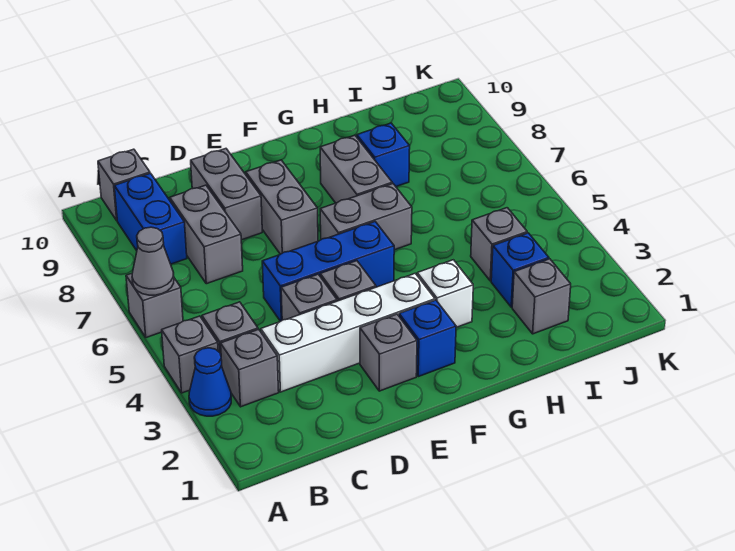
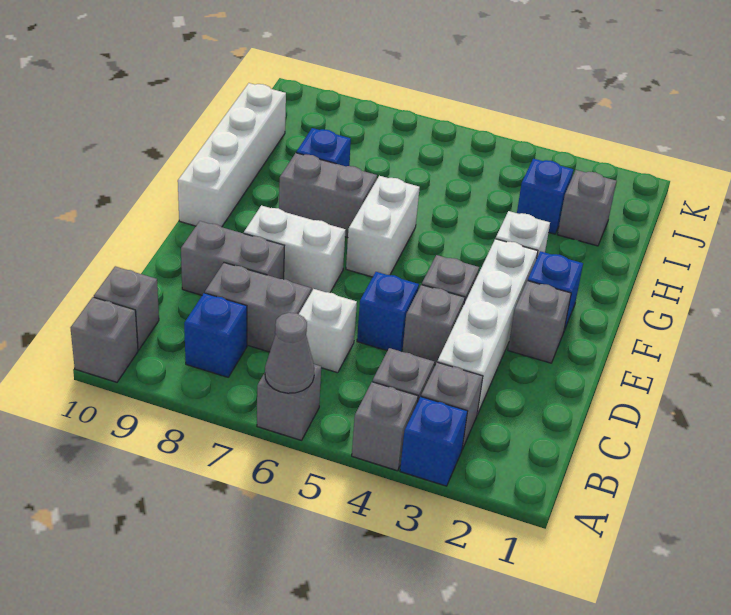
blue cone A3 level 1 -> blue brick A3 level 1
blue brick B8:B9 level 1 -> blue brick B8 level 1
none -> white brick C6 level 1
blue brick D5:F5 level 1 -> blue brick D5 level 1
grey brick E7:E8 level 1 -> white brick E7:E8 level 1
grey brick F6:G6 level 1 -> white brick F6:G6 level 1
none -> white brick F10:I10 level 1
grey brick I4 level 1 -> grey brick A10 level 1

